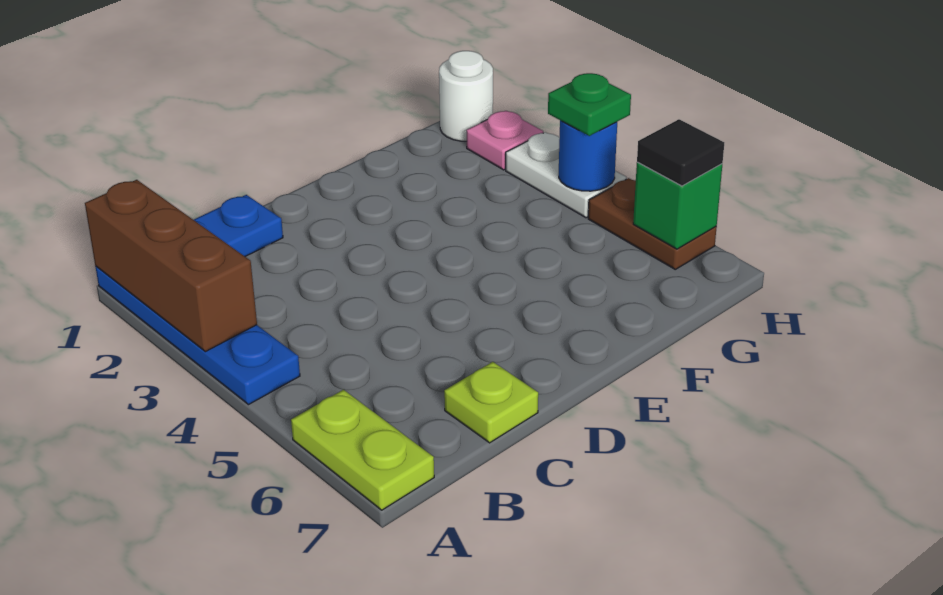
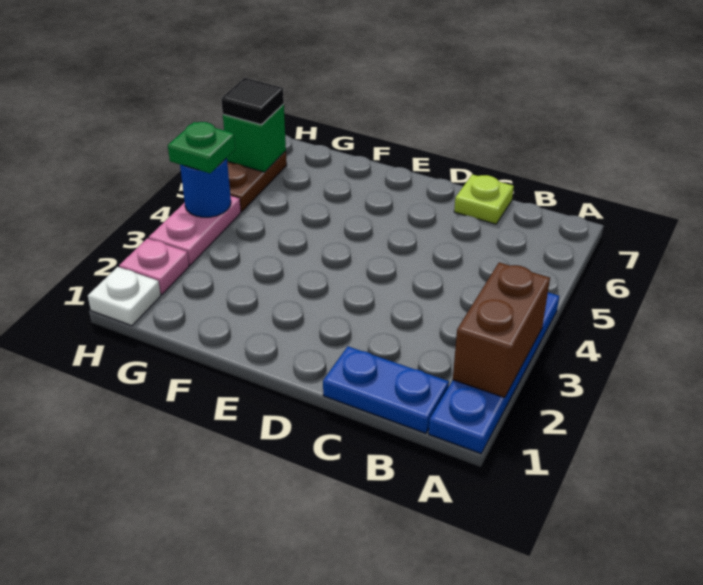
brown brick A1:A3 level 2 -> brown brick A2:A3 level 2
lime plate A6:A7 level 1 -> none
white round brick H1 level 1 -> white plate H1 level 1
white plate H3:H4 level 1 -> pink plate H3:H4 level 1

